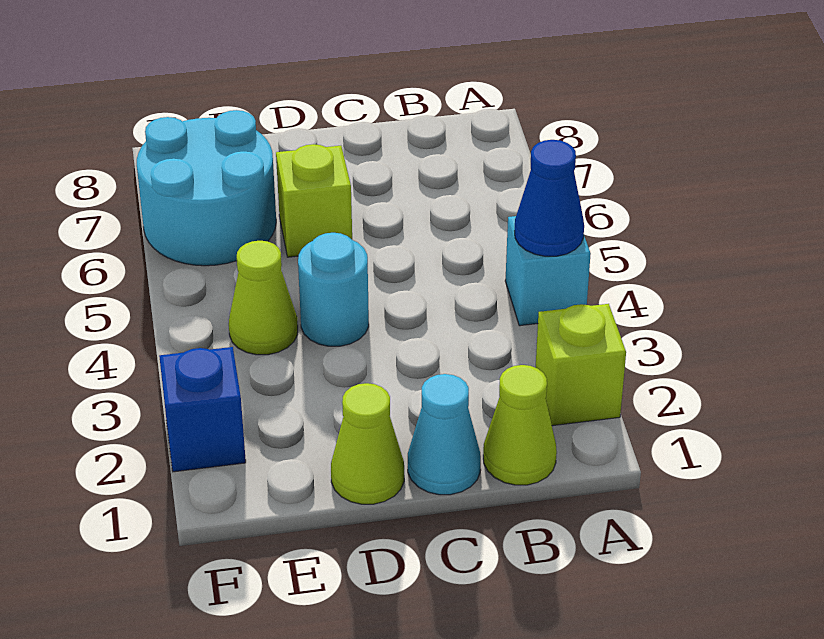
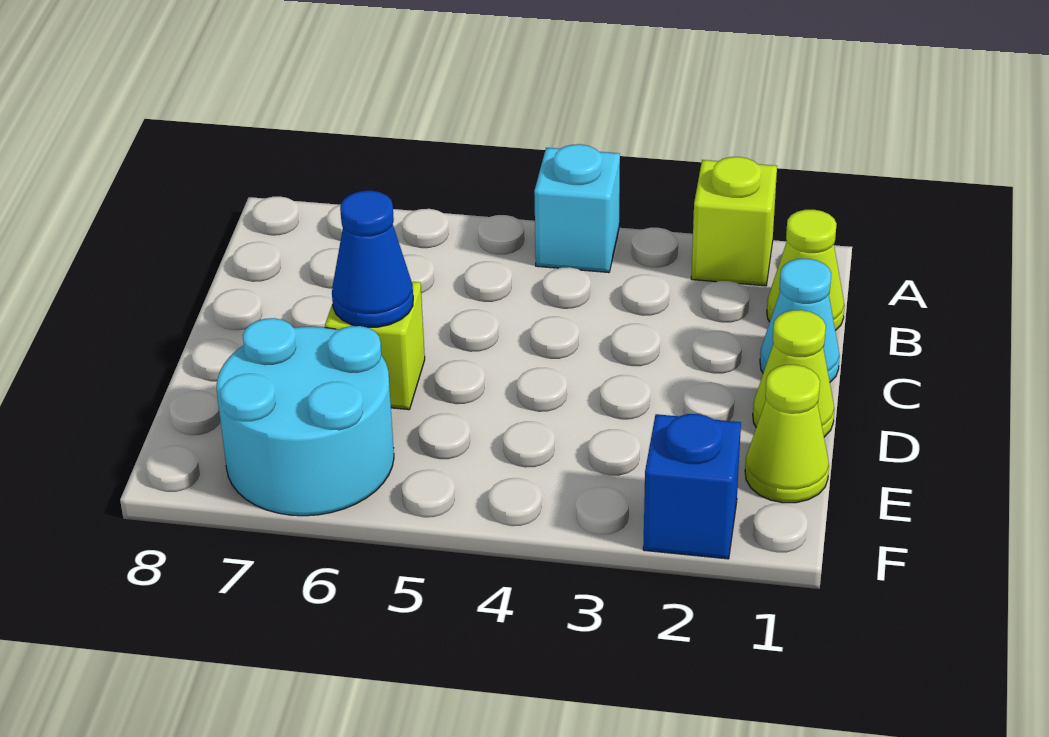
blue cone A4 level 2 -> blue cone D6 level 2
cyan round brick D4 level 1 -> none
lime cone E4 level 1 -> lime cone E1 level 1

